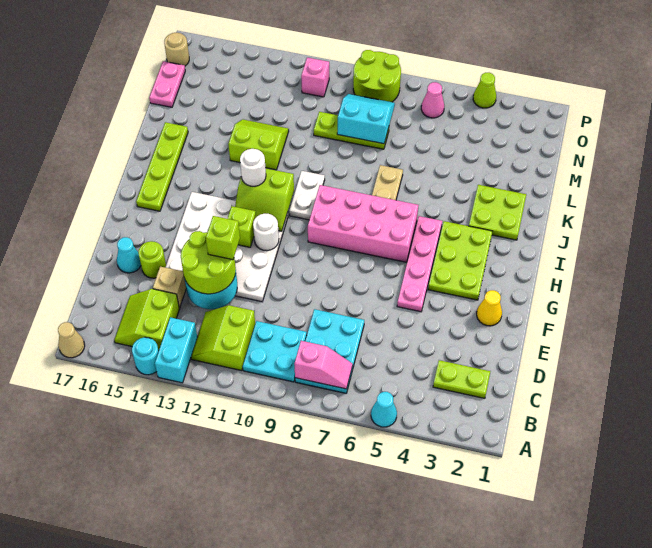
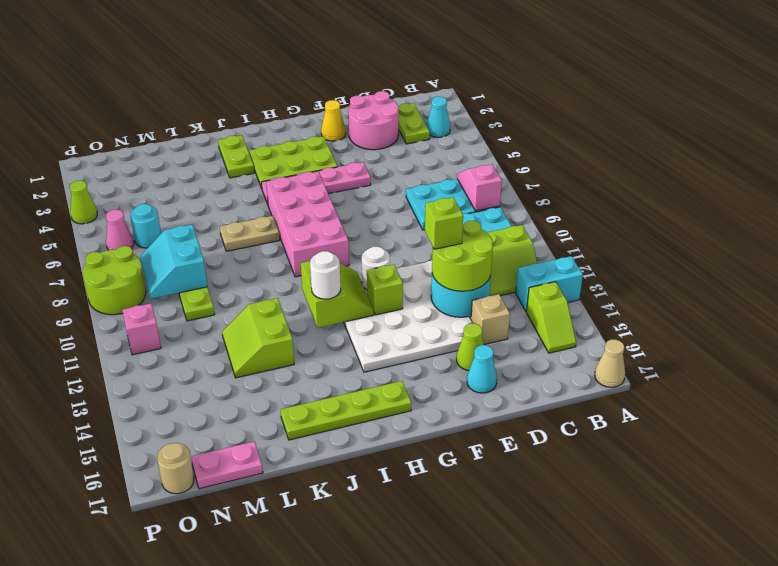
cyan cone A5 level 1 -> cyan cone B3 level 1
cyan round brick A14 level 1 -> cyan round brick N6 level 1
lime slope B14:C15 level 1 top 14 -> lime slope B14:B15 level 1 top 14
none -> pink round brick D2:E3 level 1
lime round brick E15 level 1 -> lime cone E15 level 1
white plate I10:J10 level 1 -> none
lime plate J2:K3 level 1 -> lime plate J2:J3 level 1

